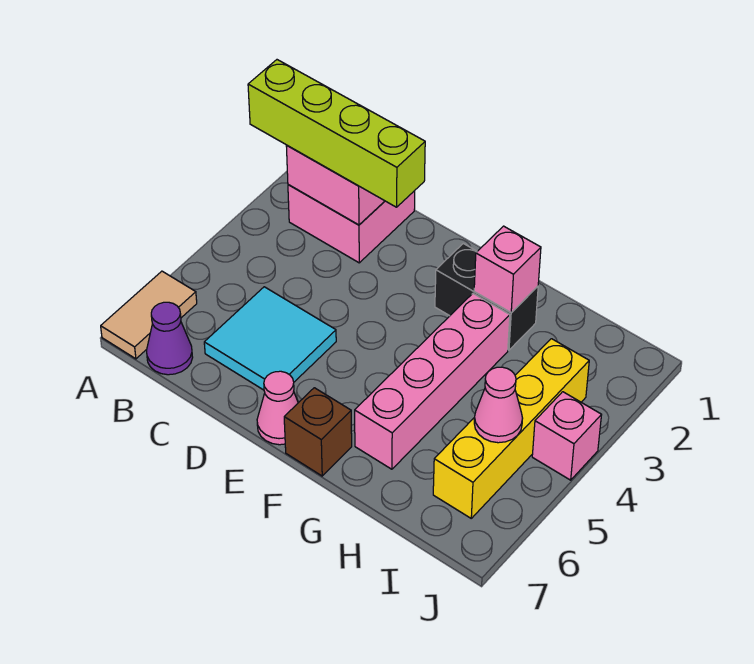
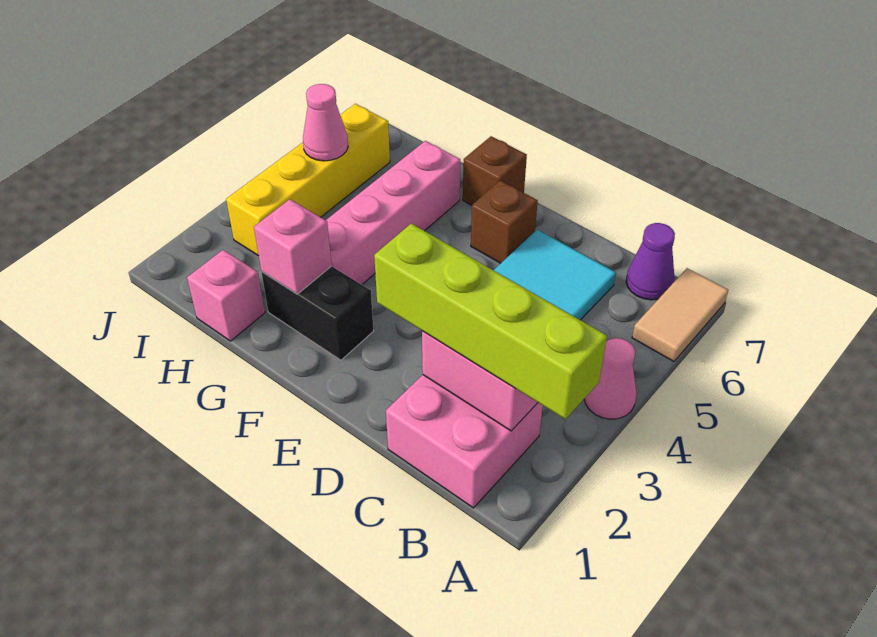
none -> brown brick E6 level 1
pink cone E7 level 1 -> pink cone A4 level 1
pink brick J4 level 1 -> pink brick H1 level 1

